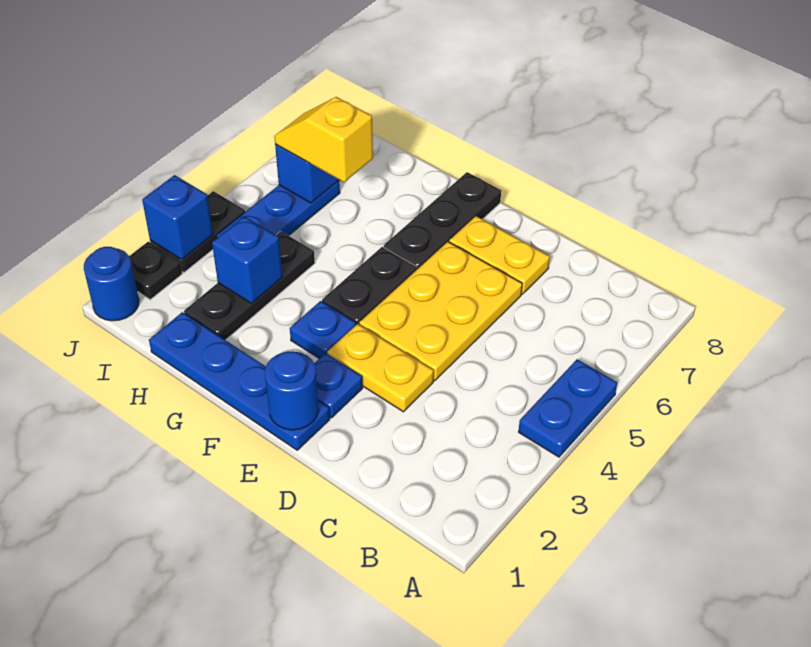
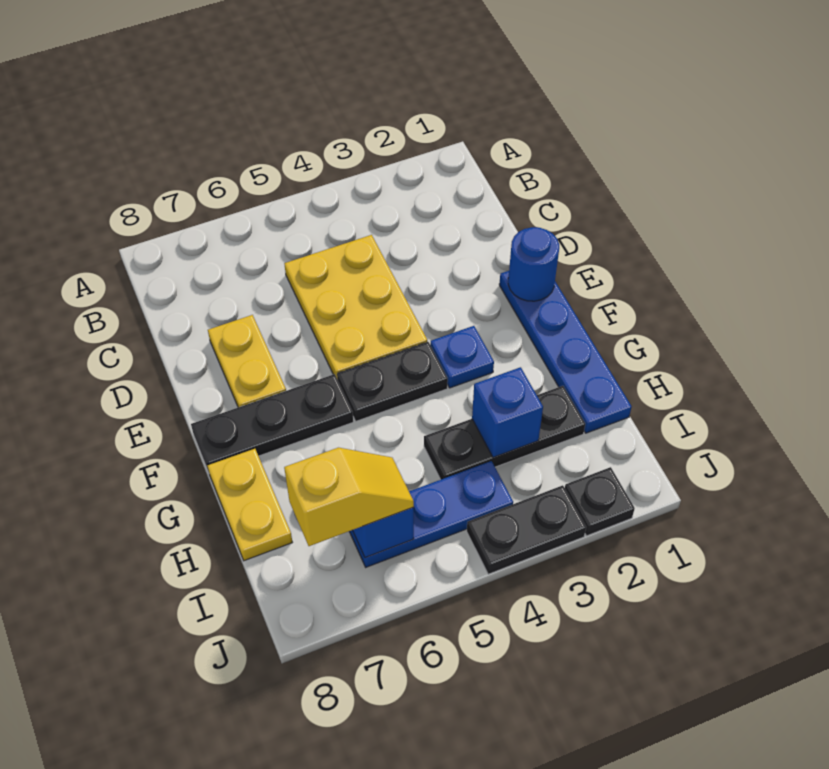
blue plate A4:A5 level 1 -> none
yellow plate D3:E3 level 1 -> yellow plate G8:H8 level 1
yellow plate D4:E6 level 1 -> yellow plate C4:E5 level 1
blue plate E2 level 1 -> none
yellow slope H6:I6 level 3 top H -> yellow slope I6:I7 level 3 top 7
blue round brick J1 level 1 -> none
blue brick J3 level 2 -> none

